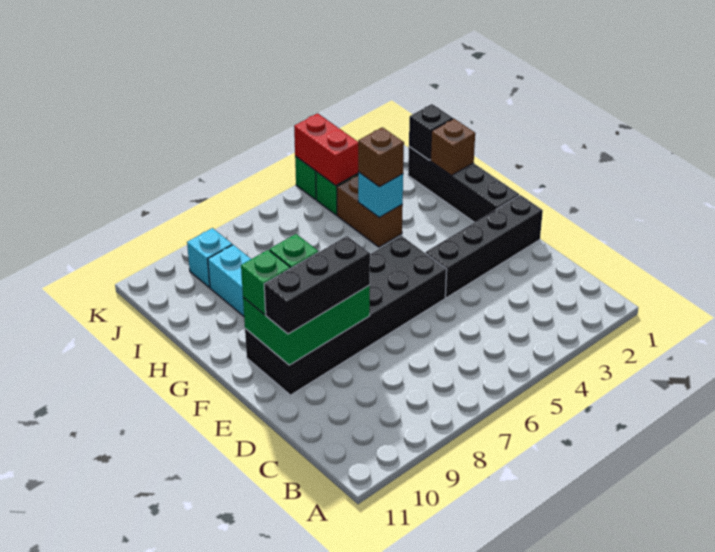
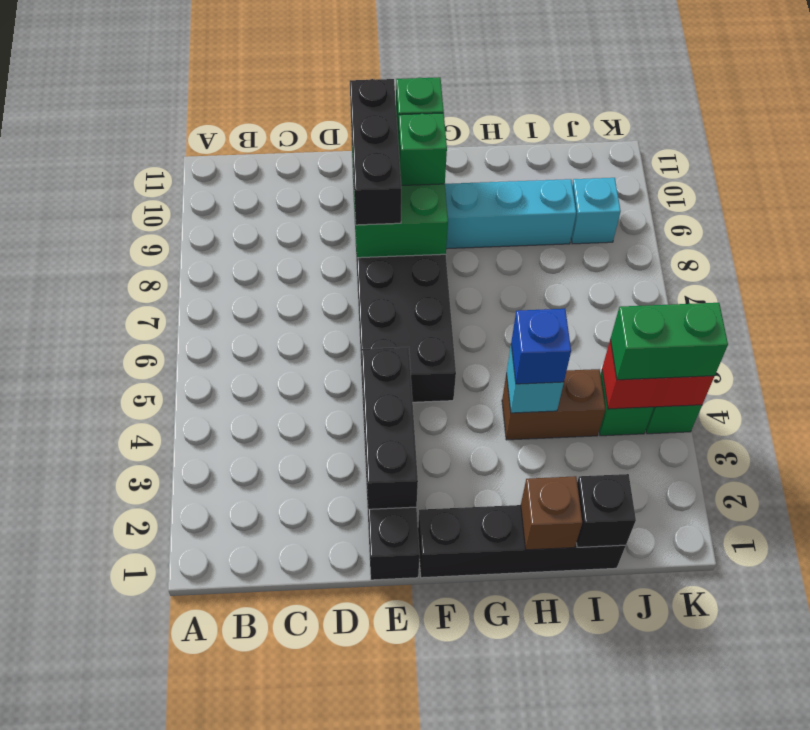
none -> black brick E2:E4 level 2
brown brick H4 level 3 -> blue brick H4 level 3
none -> green brick J4:K4 level 3

